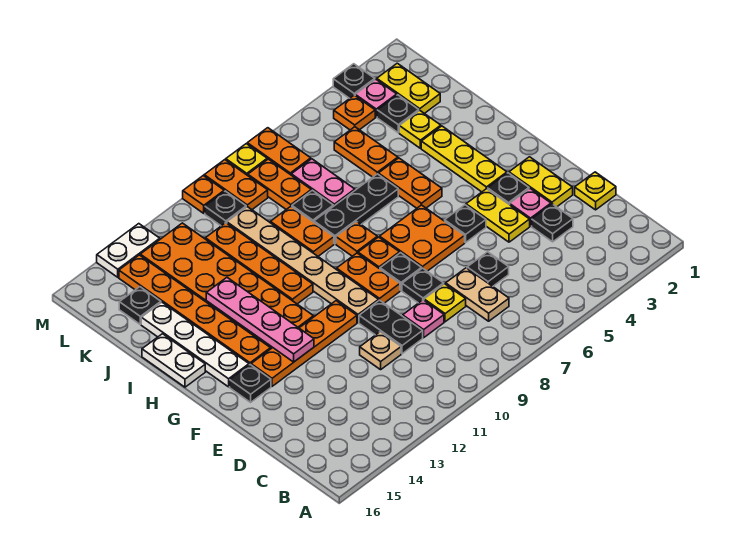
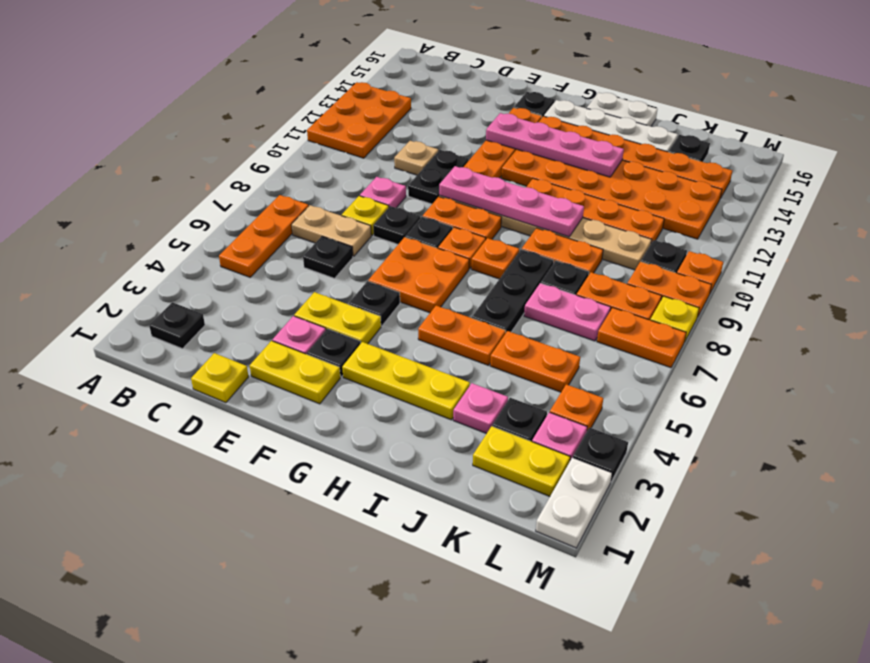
none -> orange plate A11:B13 level 1
none -> orange plate B5:B7 level 1
black plate D3 level 1 -> black plate B2 level 1
black plate D10:E10 level 1 -> black plate E10:E11 level 1
none -> pink plate F10:I10 level 2
yellow plate J3 level 1 -> pink plate J3 level 1
white plate M13:M14 level 1 -> white plate M1:M2 level 1

